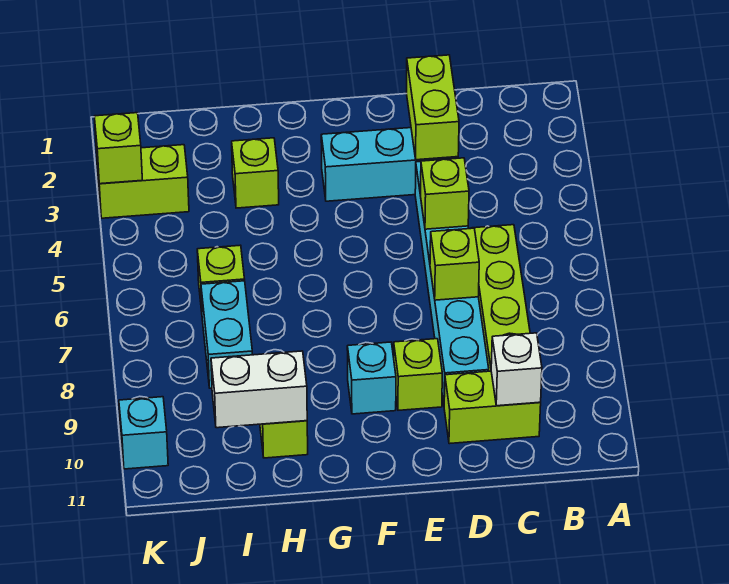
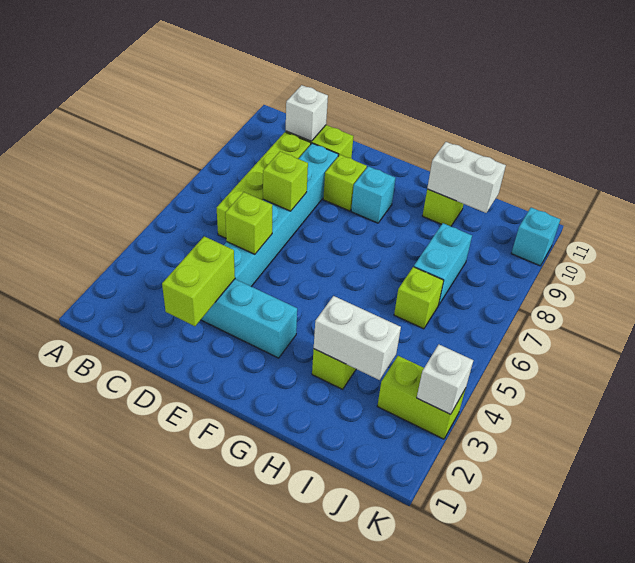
none -> white brick H3:I3 level 2
lime brick K3 level 2 -> white brick K3 level 2

